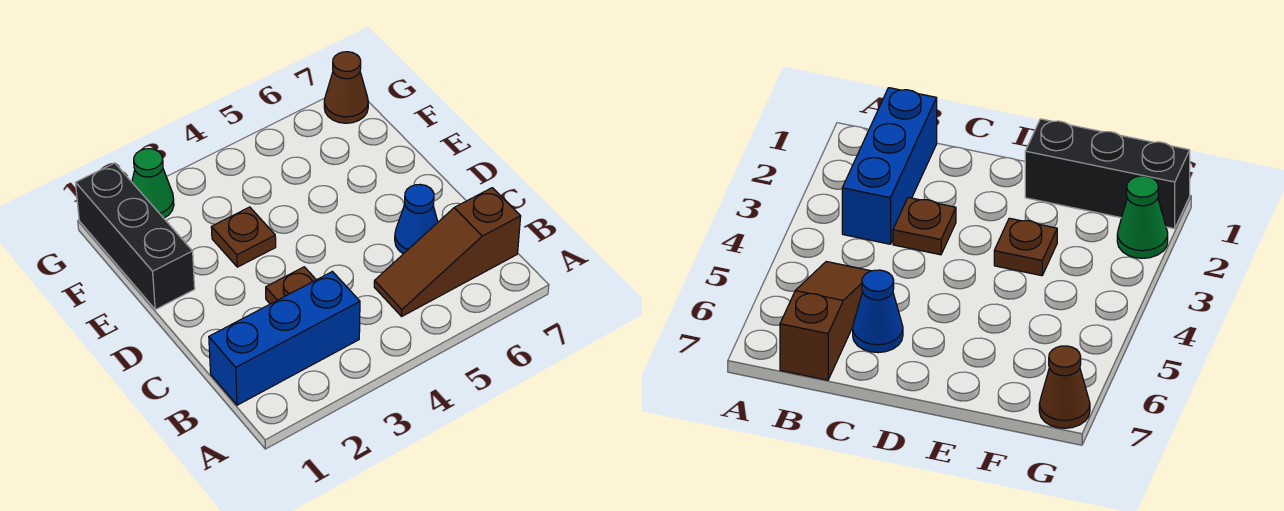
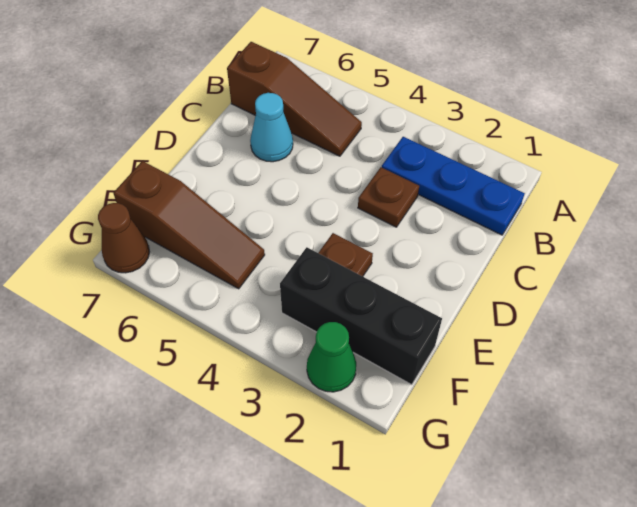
blue brick B1:B3 level 1 -> blue plate B1:B3 level 1
blue cone C6 level 1 -> cyan cone C6 level 1
black brick E1:G1 level 1 -> black brick F1:F3 level 1
none -> brown slope F5:F7 level 1 top 7

